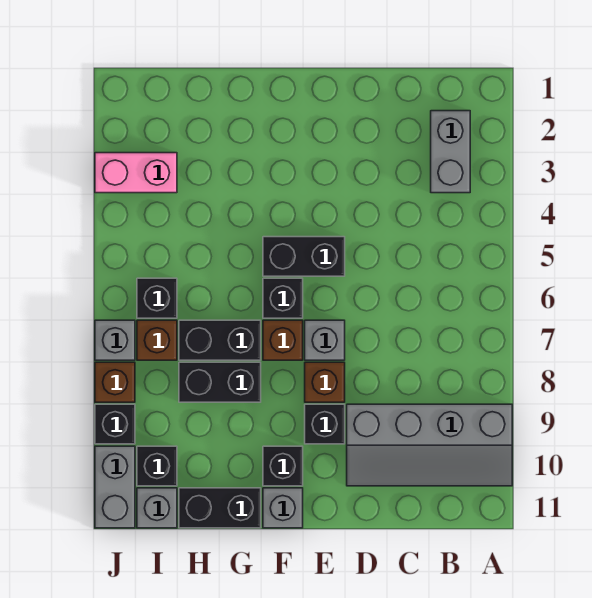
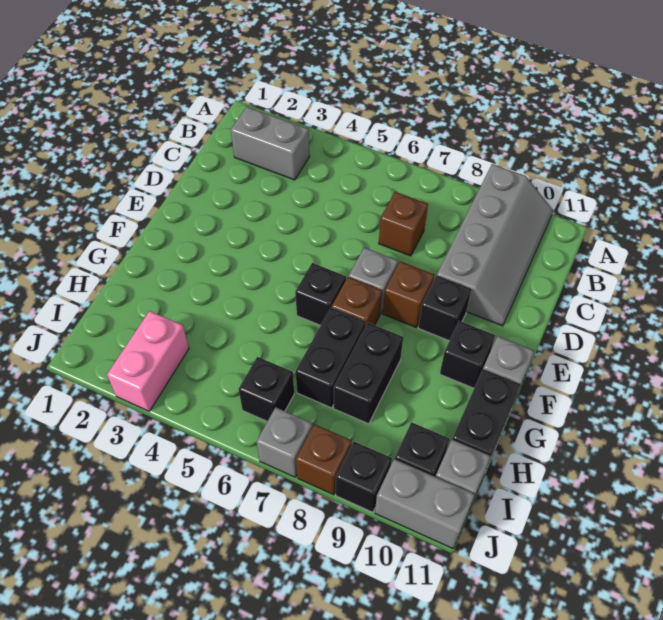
black brick E5:F5 level 1 -> none
brown brick I7 level 1 -> brown brick C7 level 1

